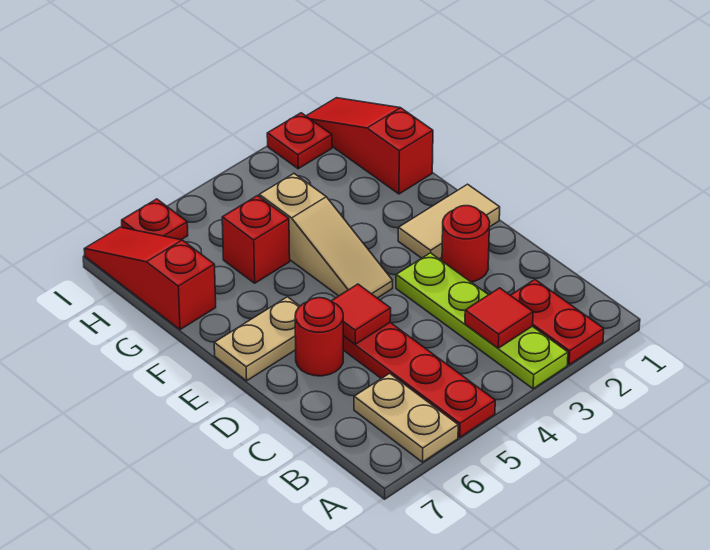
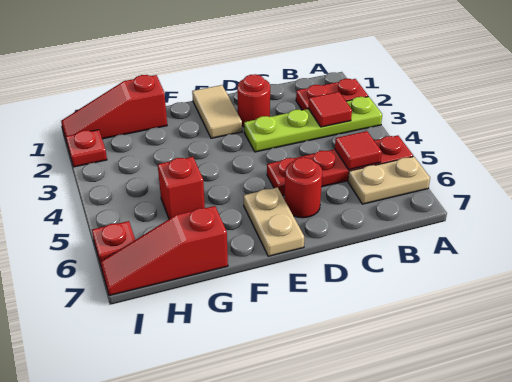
red tile D5 level 2 -> red tile B5 level 2
tan slope E4:G4 level 1 top G -> none

